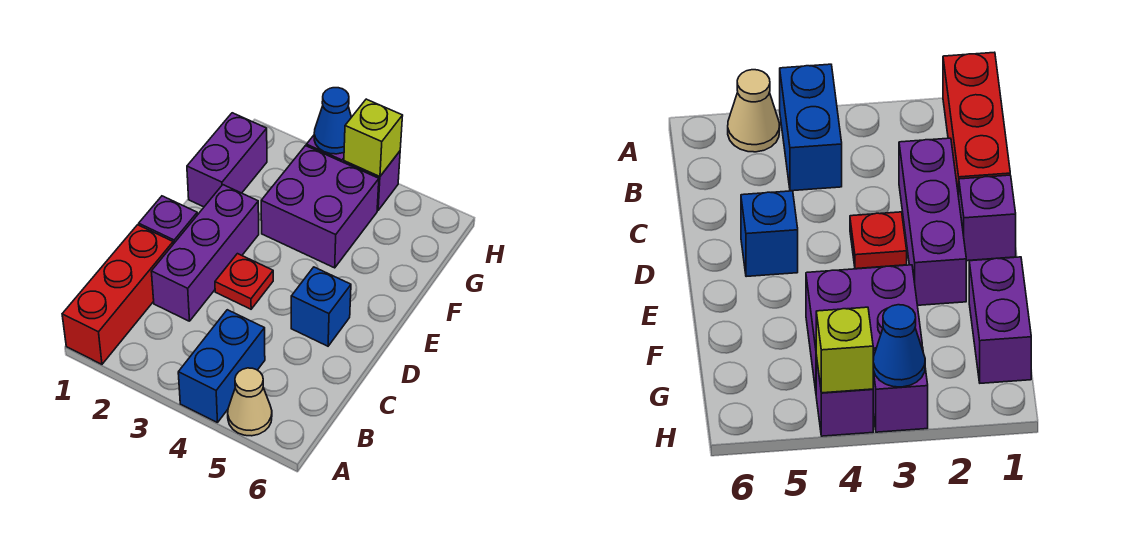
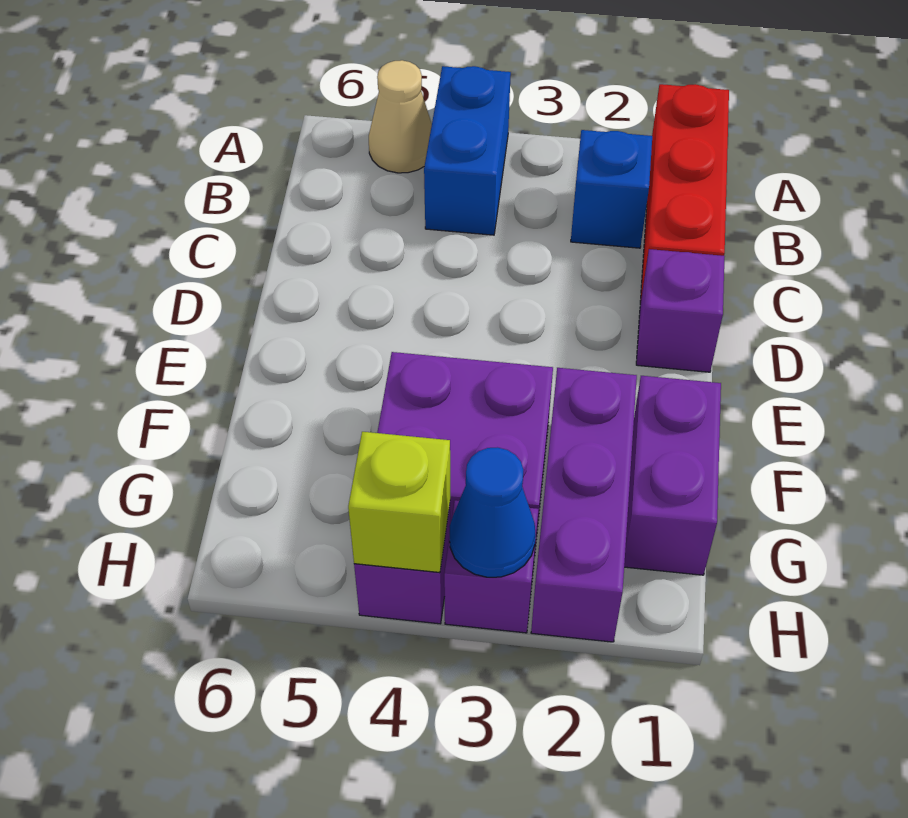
purple brick C2:E2 level 1 -> purple brick F2:H2 level 1
red plate D3 level 1 -> none
blue brick D5 level 1 -> blue brick B2 level 1

